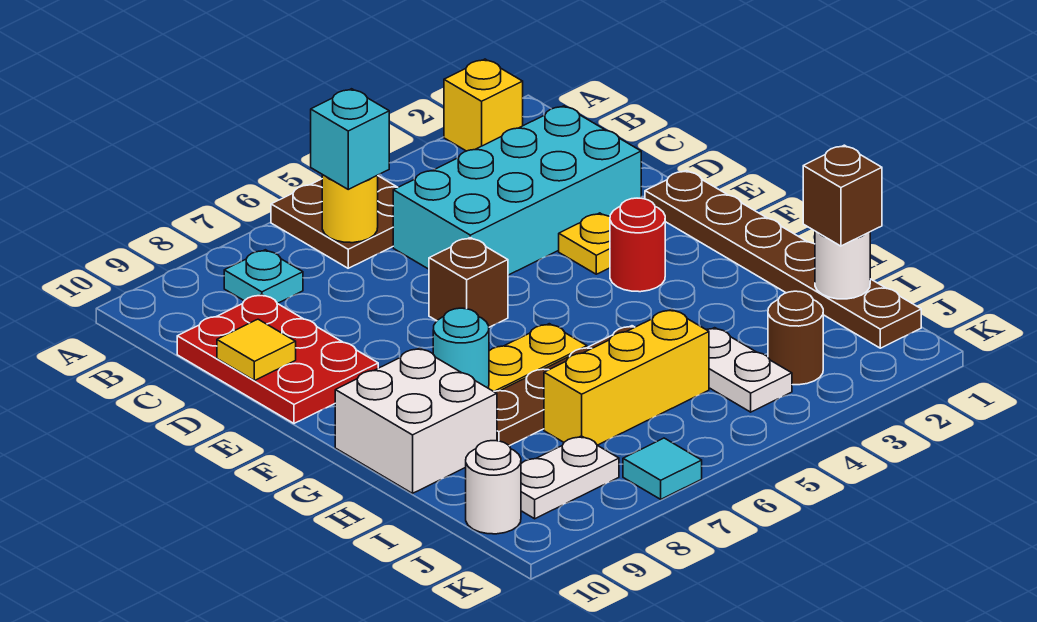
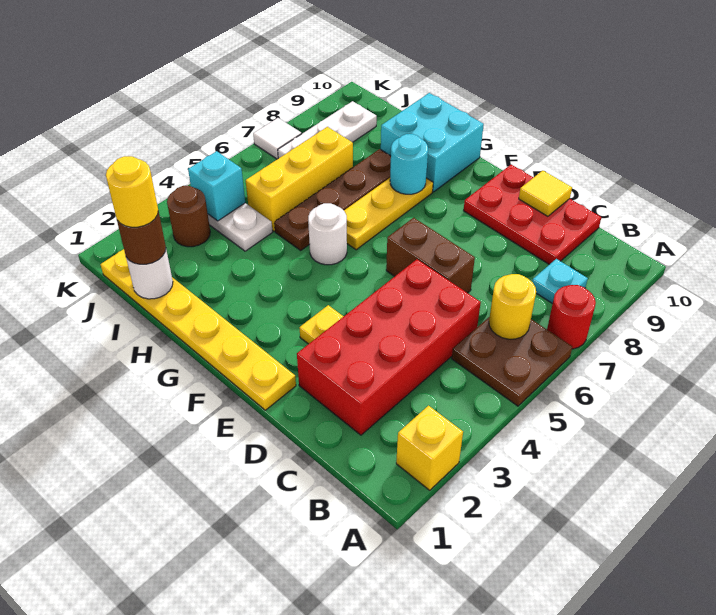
cyan brick B6 level 3 -> cyan brick J4 level 2
cyan brick C2:D5 level 1 -> red brick C2:D5 level 1
brown plate E1:J1 level 1 -> yellow plate E1:J1 level 1
brown brick E6 level 1 -> brown brick D6:E6 level 1
red round brick F3 level 1 -> red round brick A7 level 1
white brick G9:H10 level 1 -> cyan brick G9:H10 level 1
brown brick I1 level 3 -> brown round brick I1 level 3
none -> yellow round brick I1 level 4
white plate J8:J9 level 1 -> white plate J7:J9 level 1
white round brick J10 level 1 -> white round brick G5 level 1
cyan tile K7 level 1 -> white tile K7 level 1

